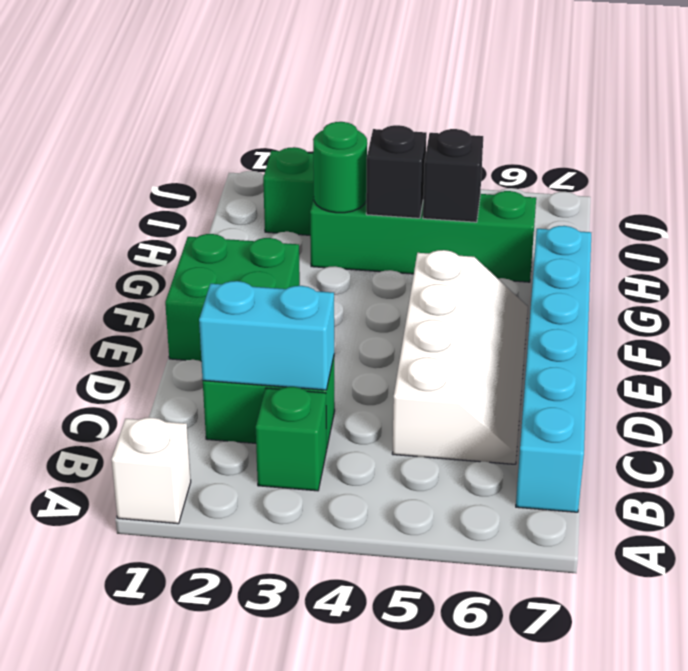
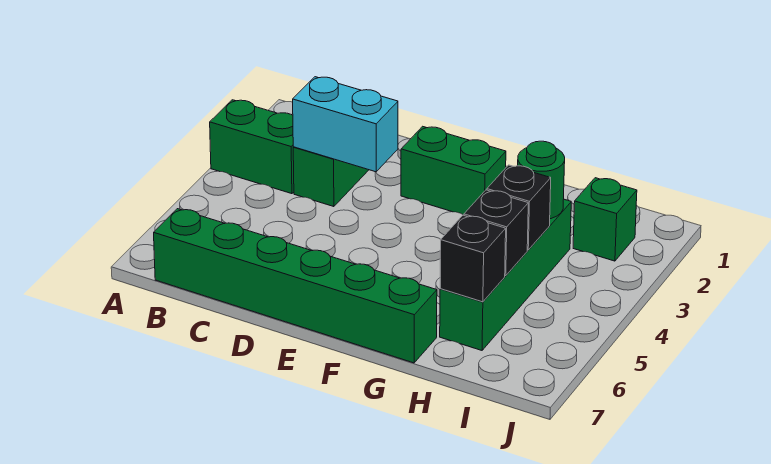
white brick A1 level 1 -> none
green brick B3 level 1 -> green brick A3:B3 level 1
cyan brick B7:G7 level 1 -> green brick B7:G7 level 1
cyan brick C2:C3 level 2 -> cyan brick C3:D3 level 2
white slope C5:F6 level 1 top 5 -> none
green brick E1:F2 level 1 -> green brick E2:F2 level 1
none -> black brick H6 level 2

